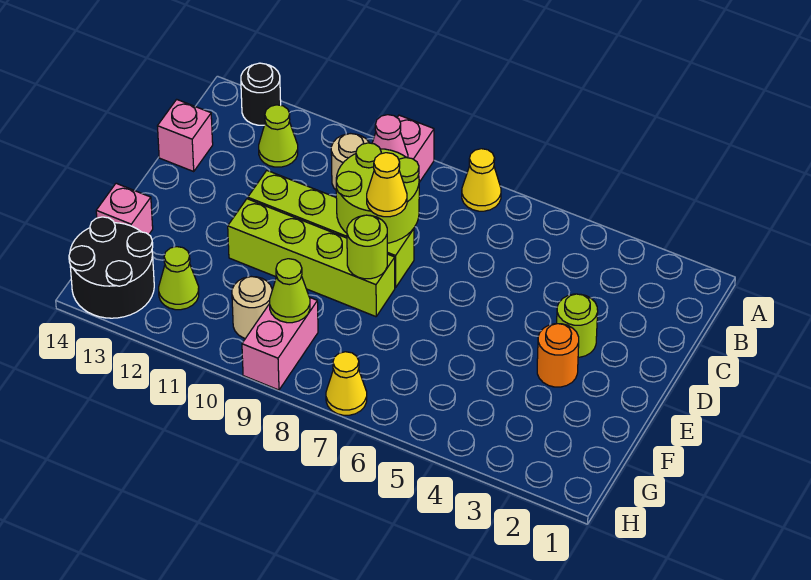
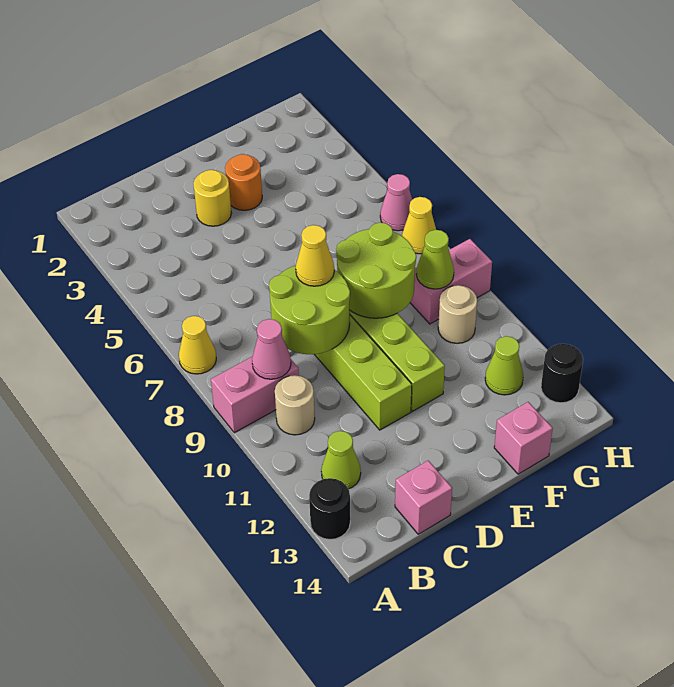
lime round brick D3 level 1 -> yellow round brick D3 level 1
lime round brick E8 level 2 -> lime round brick E8:F9 level 2
black round brick G13:H14 level 1 -> black round brick H13 level 1
none -> pink cone H6 level 1

